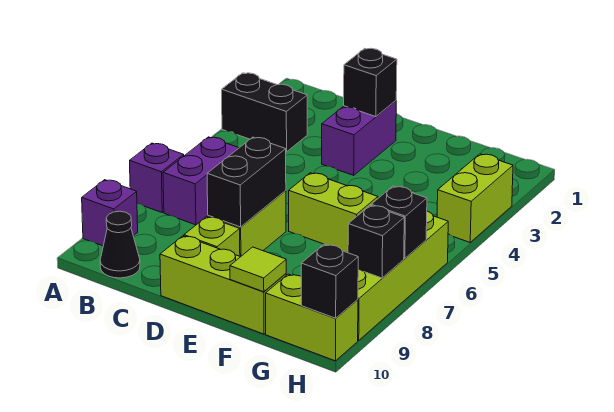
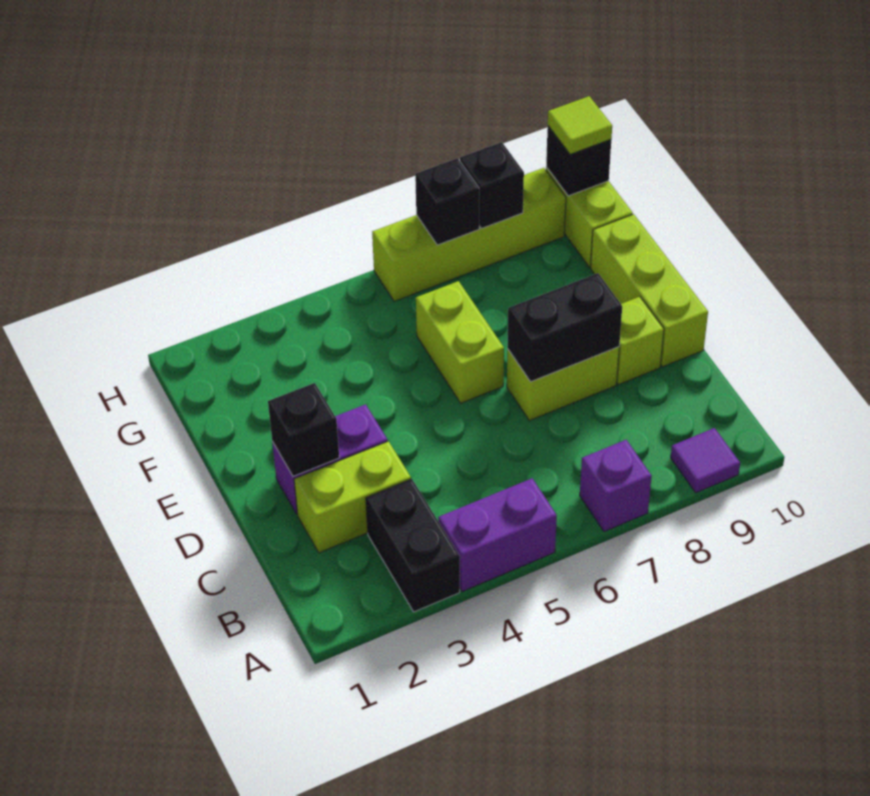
purple brick A9 level 1 -> purple tile A9 level 1
purple brick B6:B7 level 1 -> purple brick A4:A5 level 1
black cone B10 level 1 -> none
lime tile F10 level 2 -> lime tile H10 level 3
lime brick H3:H4 level 1 -> lime brick C2:C3 level 1

